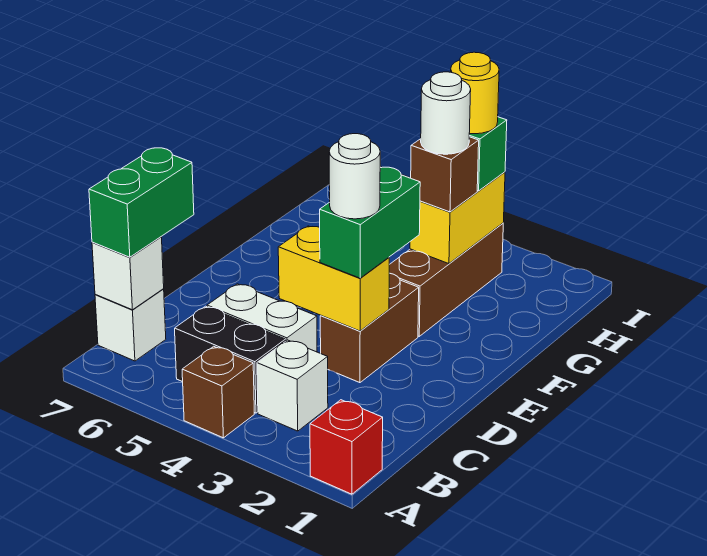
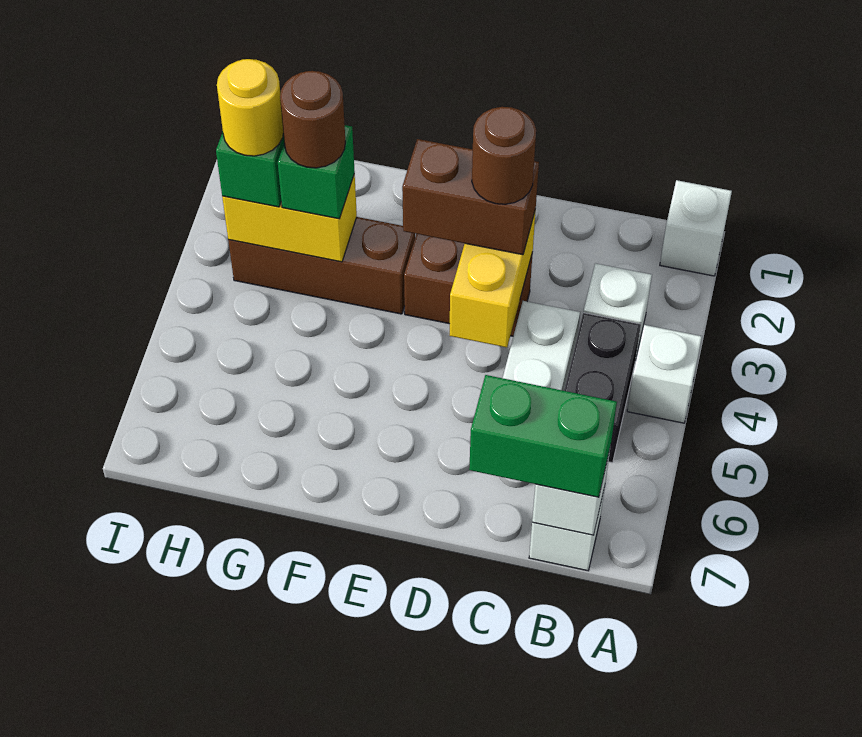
red brick A1 level 1 -> white brick A1 level 1
brown brick A4 level 1 -> white brick A4 level 1
green brick D3:E3 level 3 -> brown brick D3:E3 level 3
white round brick D3 level 4 -> brown round brick D3 level 4
brown brick G3 level 3 -> green brick G3 level 3
white round brick G3 level 4 -> brown round brick G3 level 4

